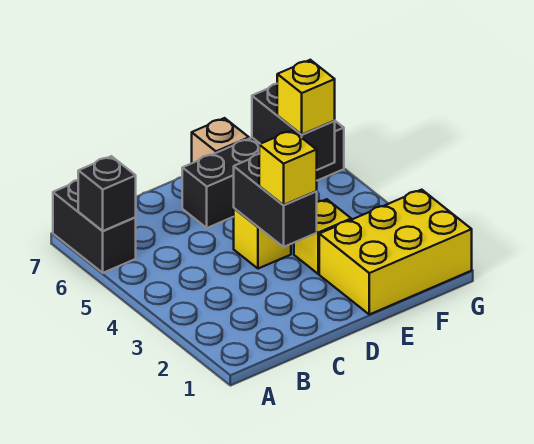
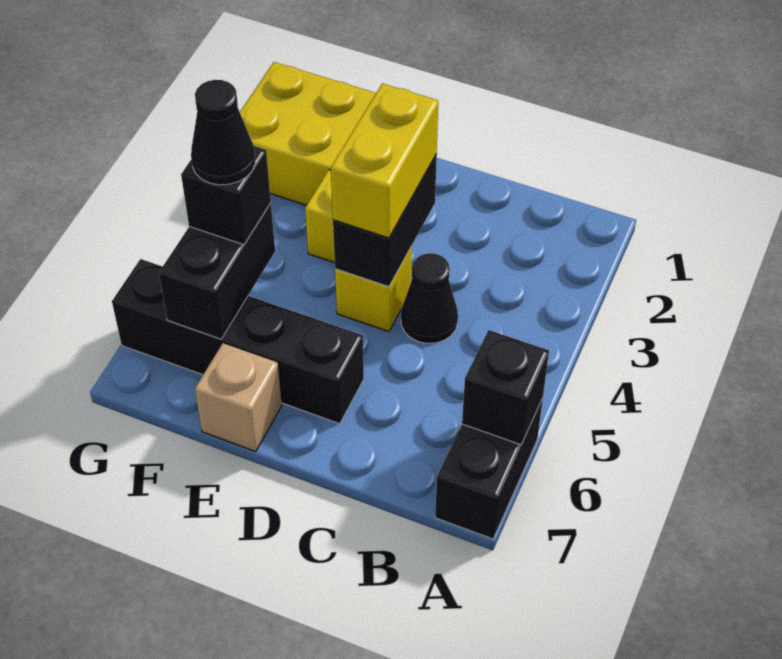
none -> black cone C4 level 1
yellow brick D3 level 3 -> yellow brick D3:D4 level 3
yellow brick F5 level 3 -> black brick F5 level 3
none -> black cone F5 level 4

